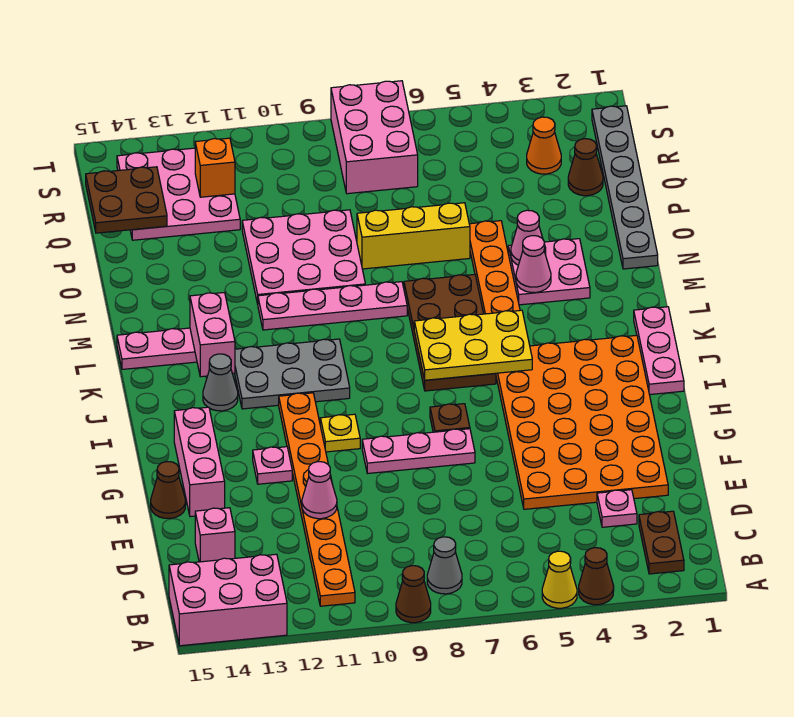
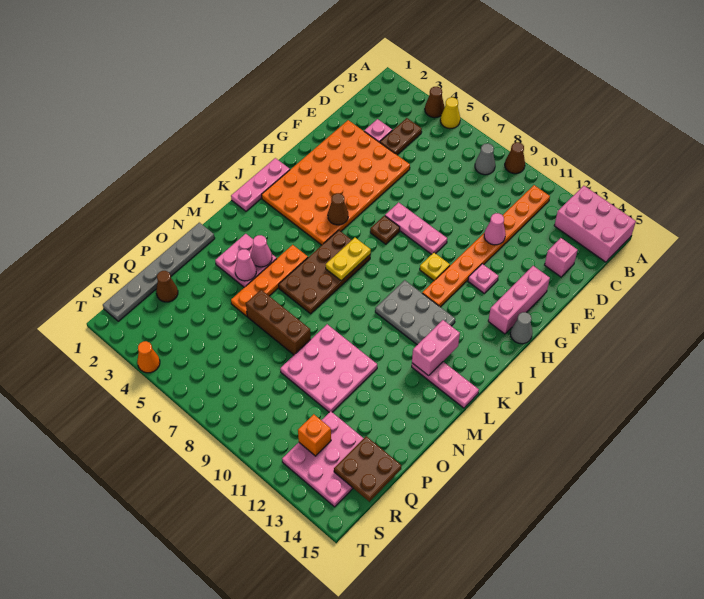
brown plate B2:C2 level 1 -> brown plate C4:D4 level 1
brown cone F15 level 1 -> brown cone I5 level 2
yellow plate J5:K7 level 2 -> yellow plate J7:K7 level 2
grey cone J13 level 1 -> grey cone H15 level 1
pink plate M8:M11 level 1 -> none
yellow brick O6:O8 level 1 -> brown brick O6:O8 level 1
orange cone R3 level 1 -> orange cone T4 level 1
pink brick R7:T8 level 1 -> none

